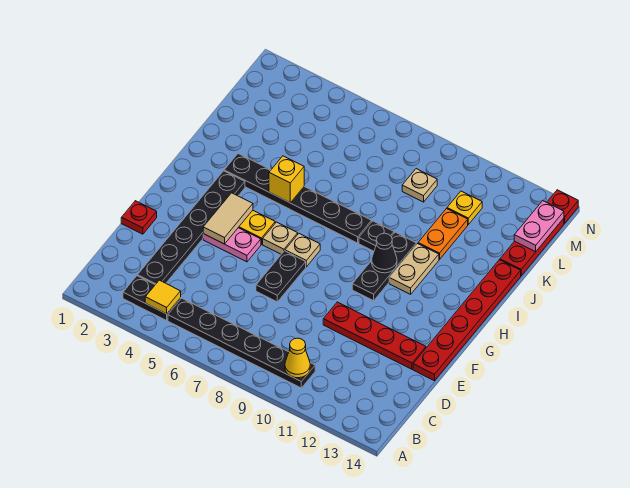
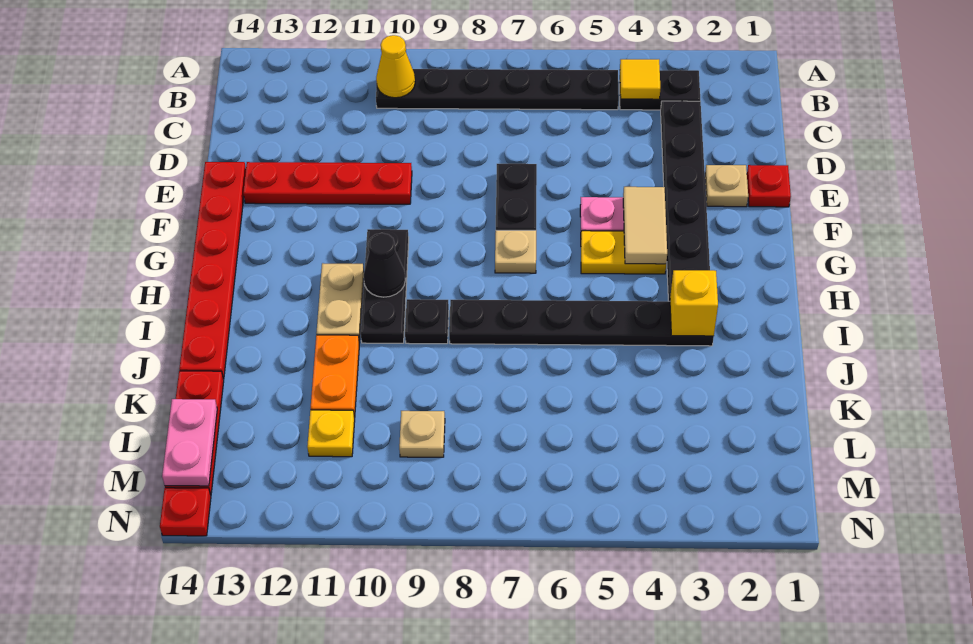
tan plate G6 level 1 -> tan plate E2 level 1
yellow brick I5 level 2 -> yellow brick I3 level 2

